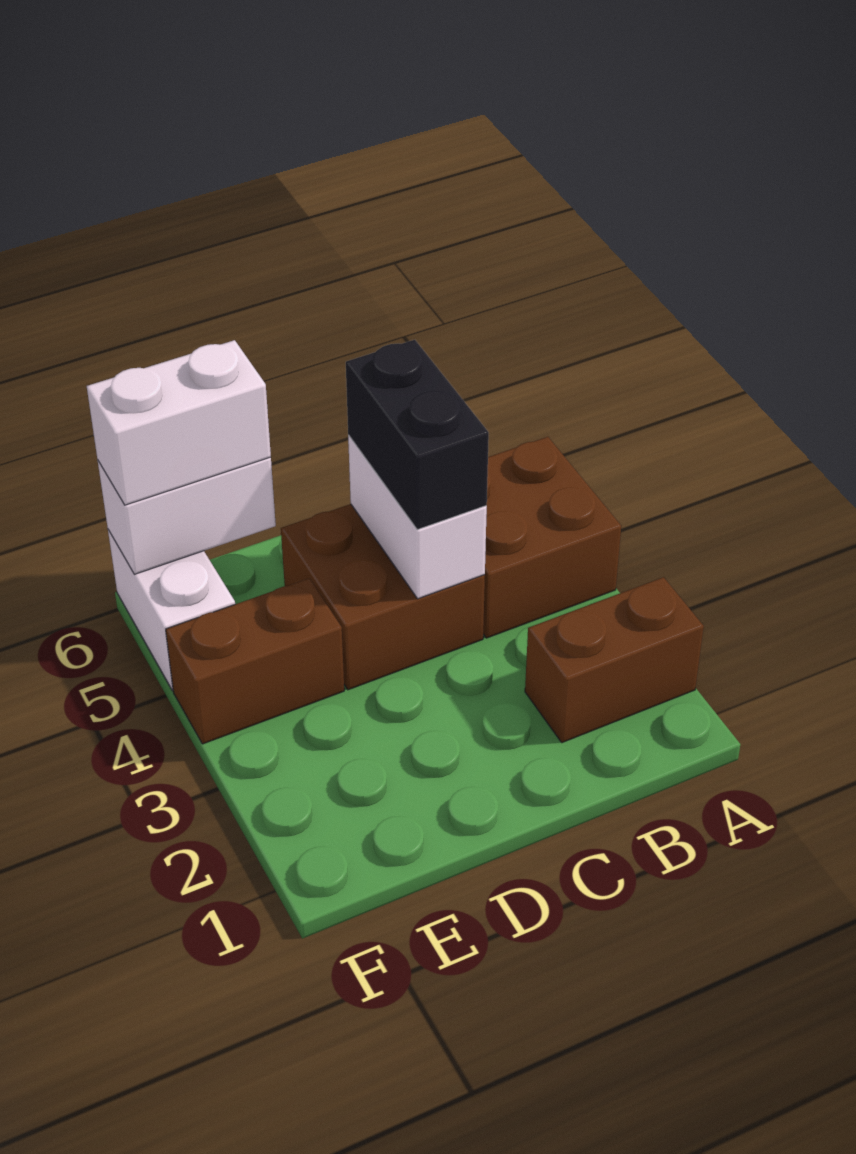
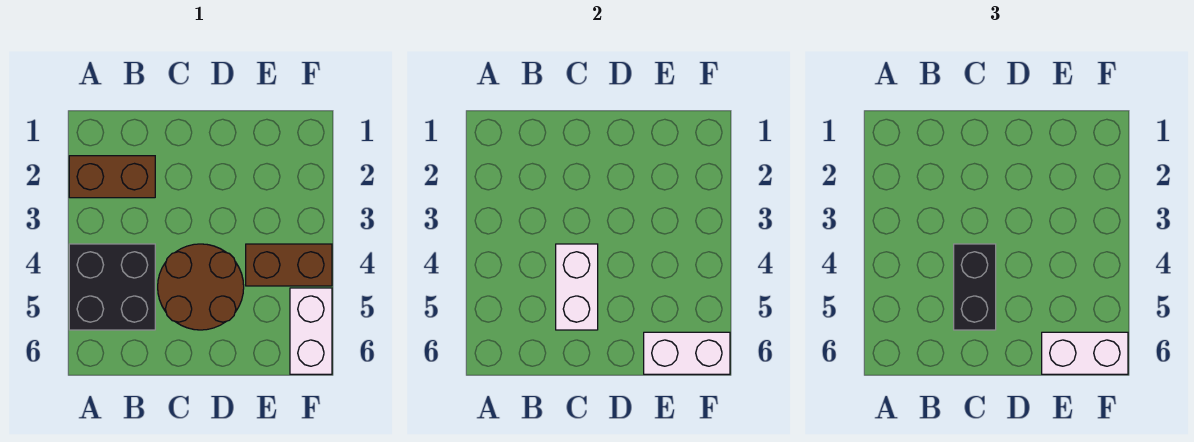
brown brick A4:B5 level 1 -> black brick A4:B5 level 1
brown brick C4:D5 level 1 -> brown round brick C4:D5 level 1

